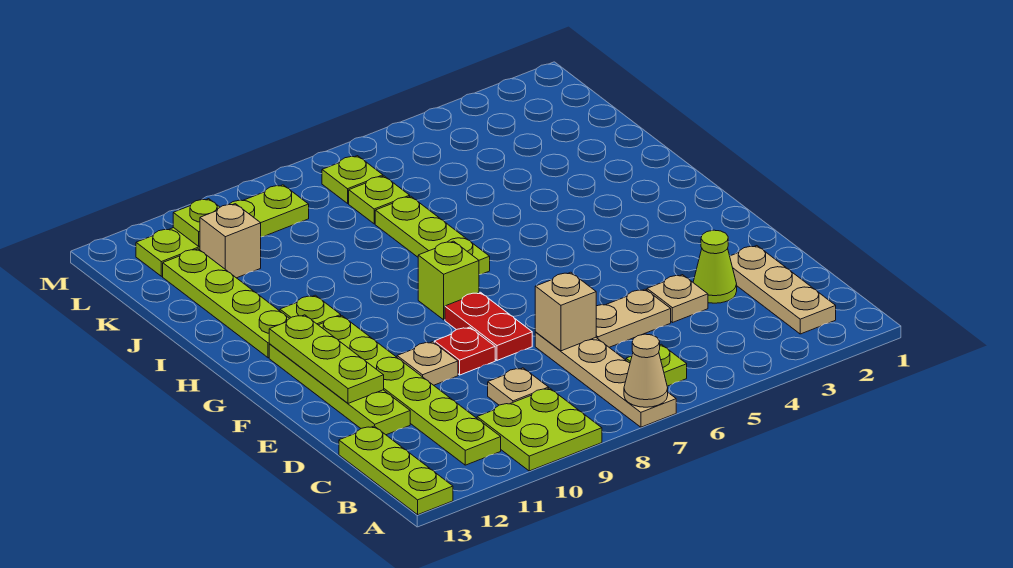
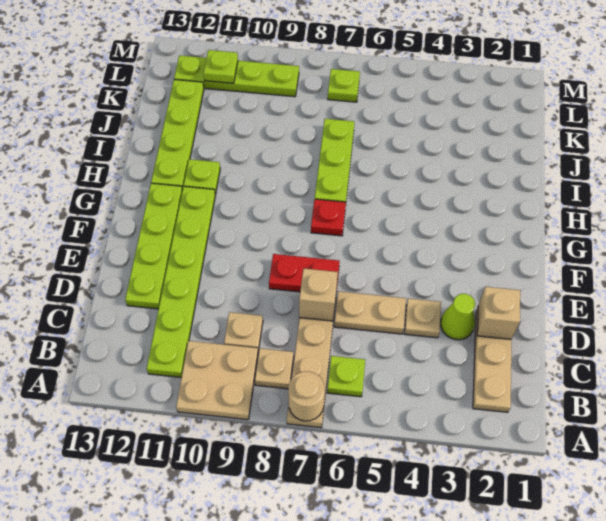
tan cone A7 level 2 -> tan round brick A7 level 2
lime plate A9:B10 level 1 -> tan plate A9:B10 level 1
lime plate A13:C13 level 1 -> none
red plate E8:F8 level 1 -> red plate E7:E8 level 1
red plate E9 level 1 -> red plate G7 level 1
tan plate E10 level 1 -> tan plate B8 level 1
lime plate E12:G12 level 2 -> none
lime brick G8 level 1 -> none
lime plate K7 level 1 -> none
tan brick K11 level 1 -> tan brick D2 level 2

